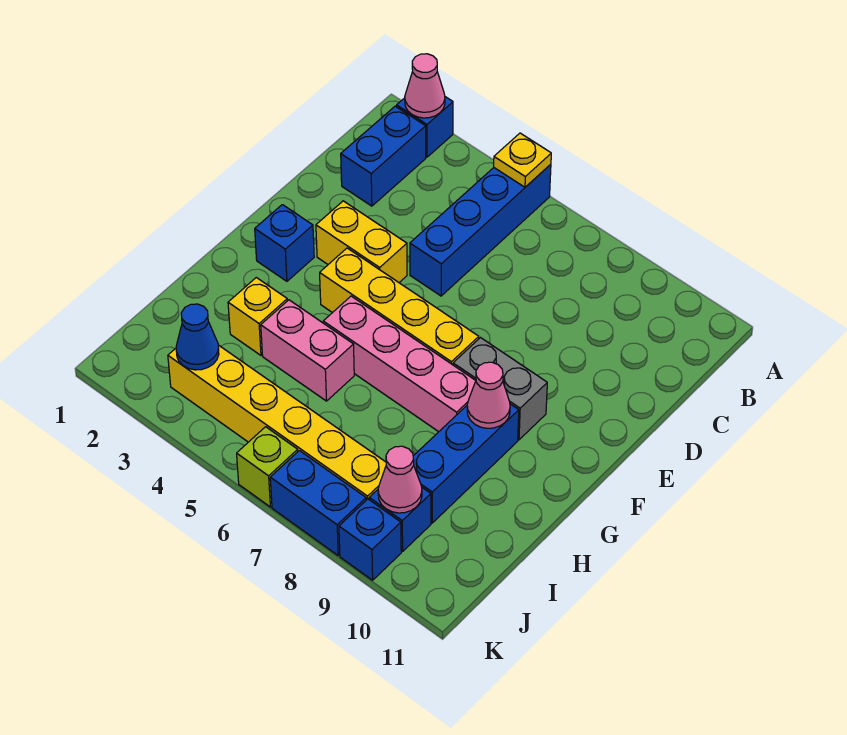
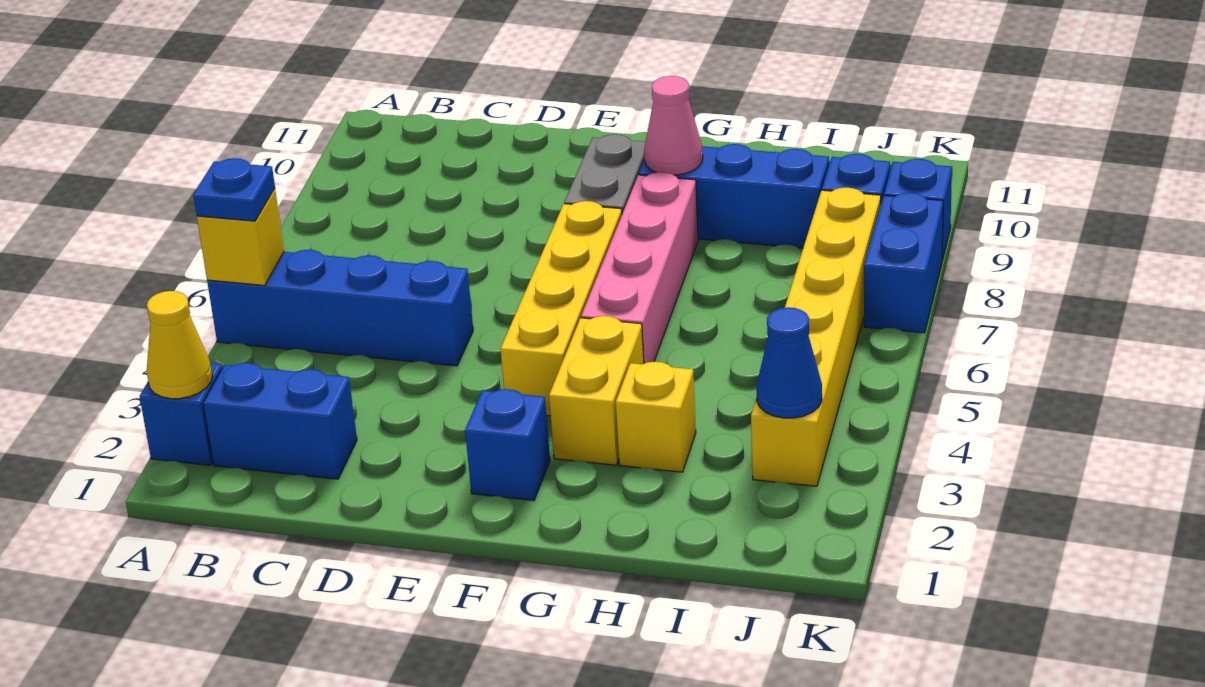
pink cone A2 level 2 -> yellow cone A2 level 2
yellow plate A5 level 2 -> yellow brick A5 level 2
none -> blue plate A5 level 3
yellow brick E3:E4 level 1 -> yellow brick G3:G4 level 1
pink brick H4:H5 level 1 -> none
pink cone J9 level 2 -> none
lime brick K6 level 1 -> none

